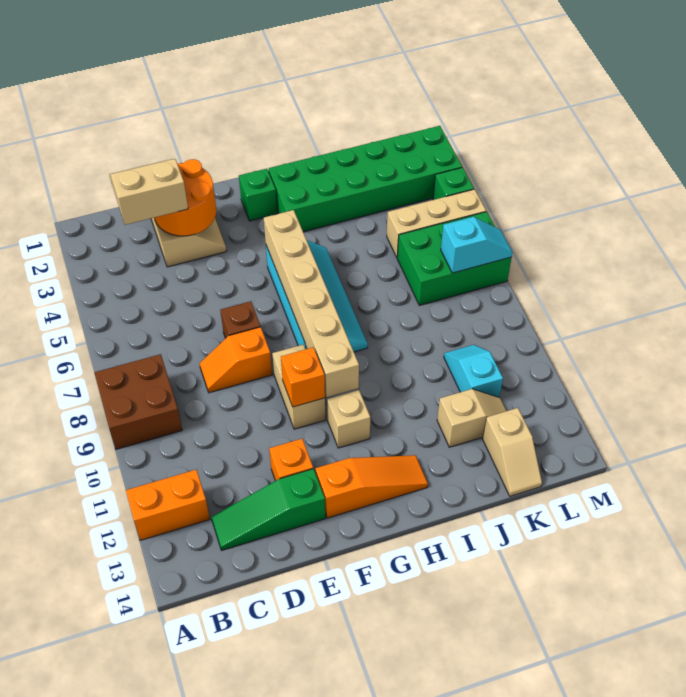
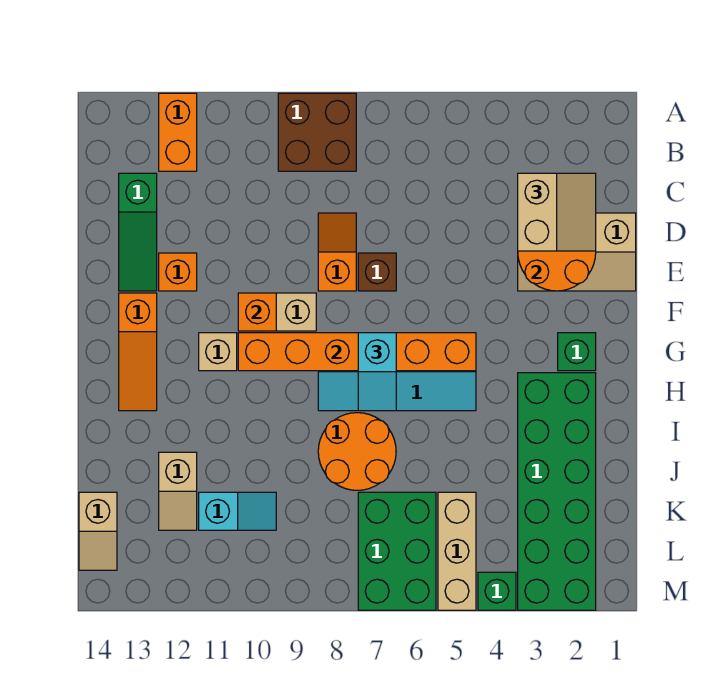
green slope C13:E13 level 1 top E -> green slope C13:E13 level 1 top C
tan brick G5:G10 level 2 -> orange brick G5:G10 level 2
none -> orange round brick I7:J8 level 1
tan slope K13:K14 level 1 top 13 -> tan slope K14:L14 level 1 top K
cyan slope L7:M7 level 2 top L -> cyan slope G7:H7 level 3 top G

